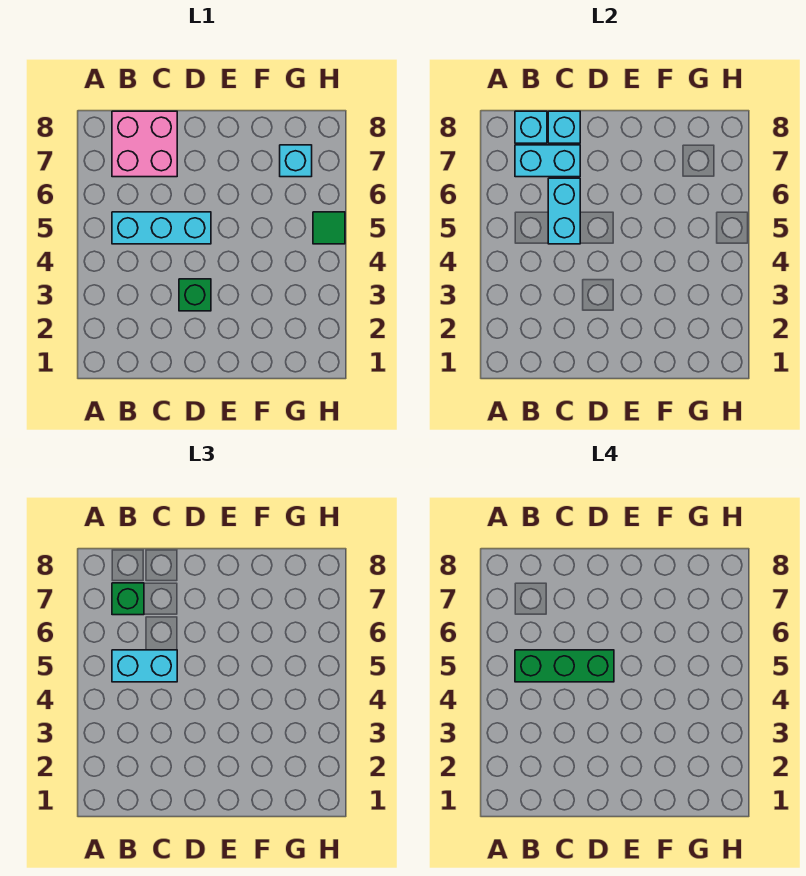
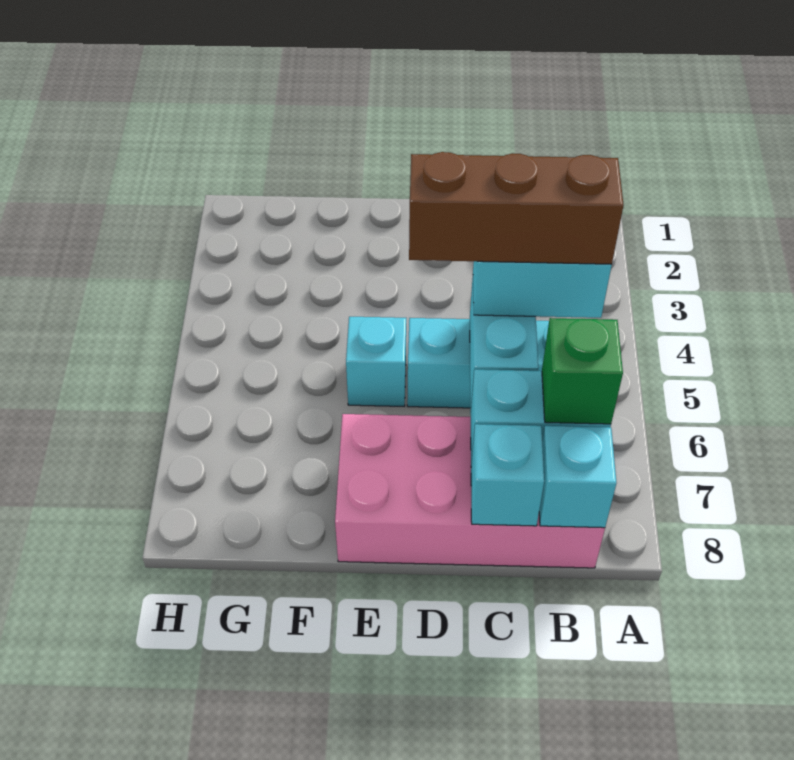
green brick B5:D5 level 4 -> brown brick B5:D5 level 4
pink brick B7:C8 level 1 -> pink brick B7:E8 level 1
green brick D3 level 1 -> none
cyan brick G7 level 1 -> cyan brick E5 level 1
green tile H5 level 1 -> none

